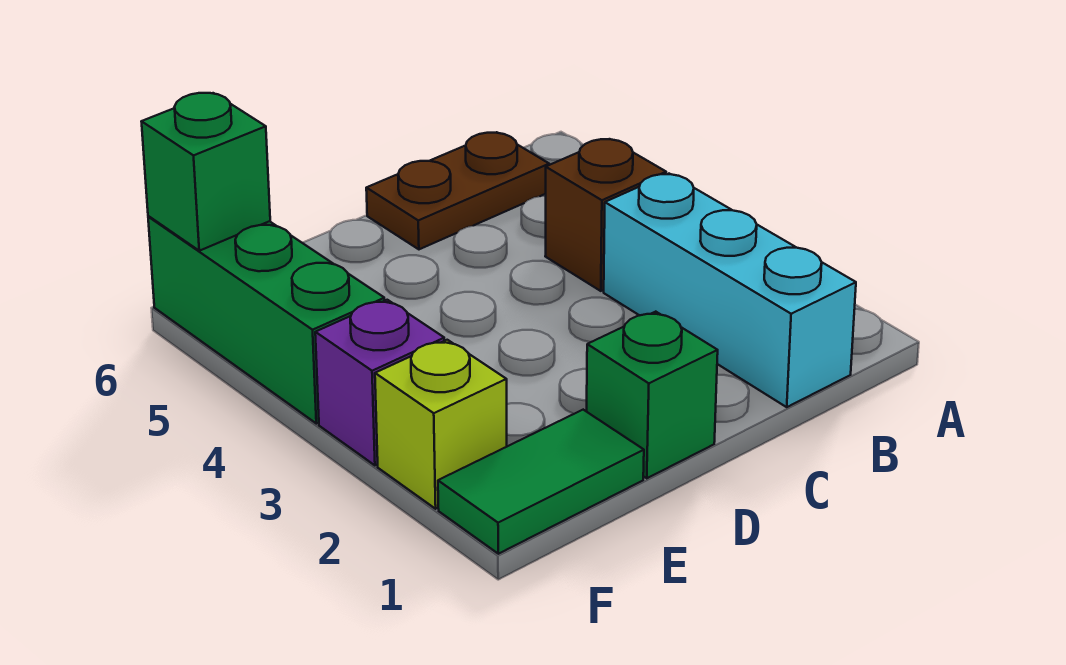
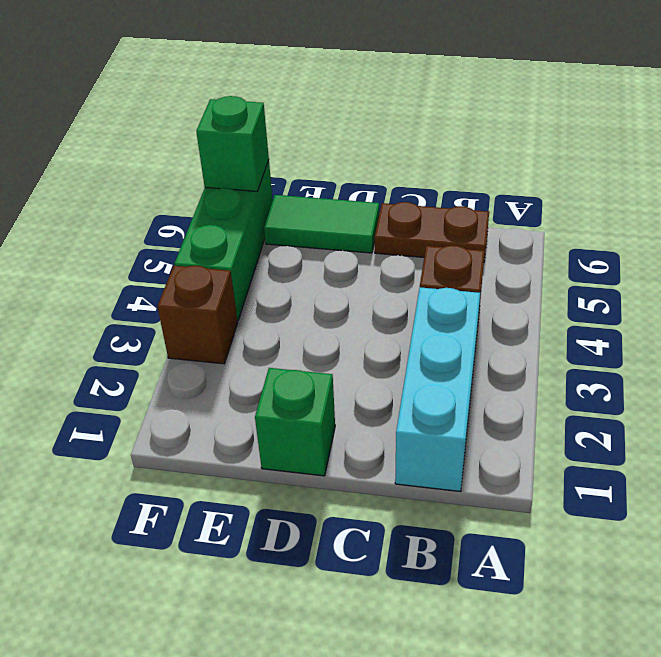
green tile E1:F1 level 1 -> green tile D6:E6 level 1
lime brick F2 level 1 -> none
purple brick F3 level 1 -> brown brick F3 level 1

